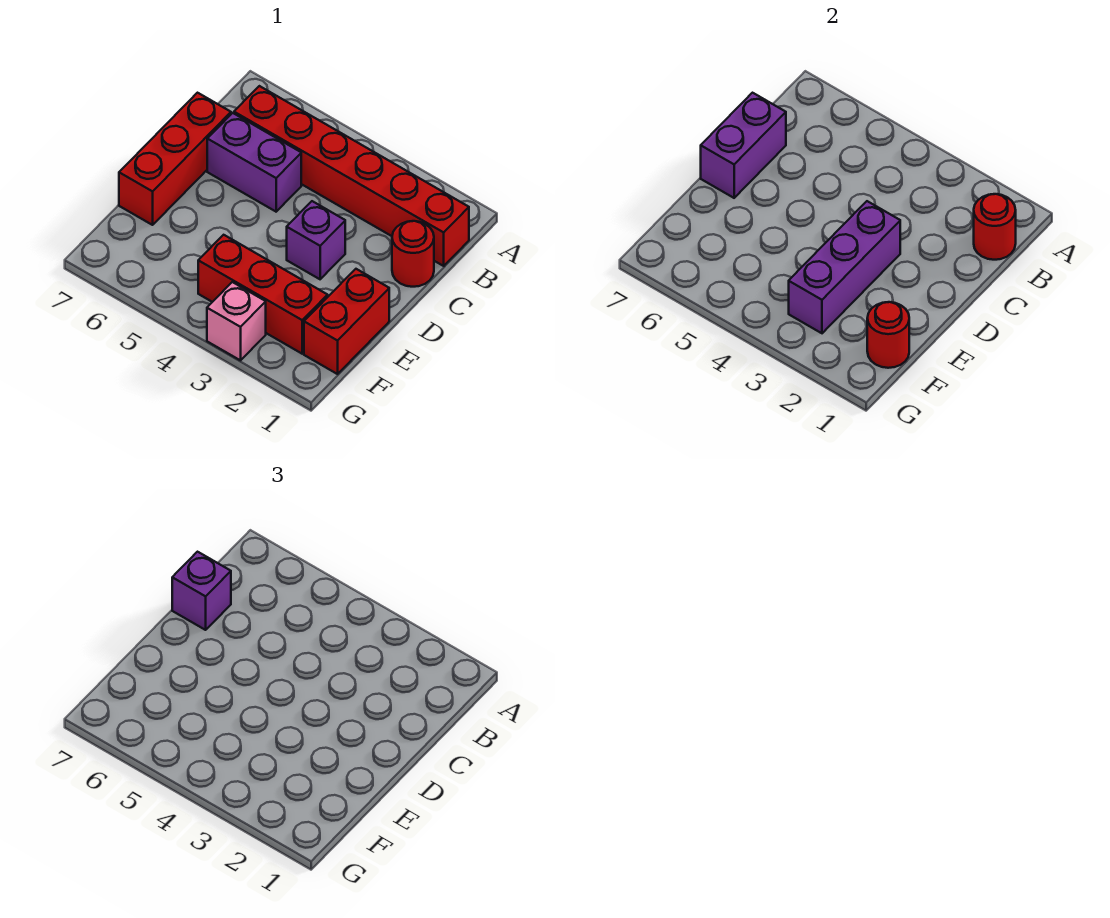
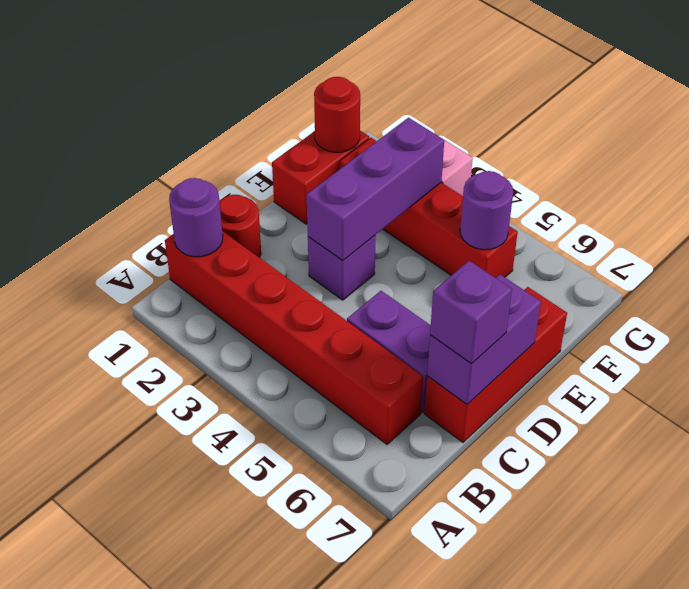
red round brick B1 level 2 -> purple round brick B1 level 2
red brick F2:F4 level 1 -> red brick F2:F5 level 1
none -> purple round brick F5 level 2

